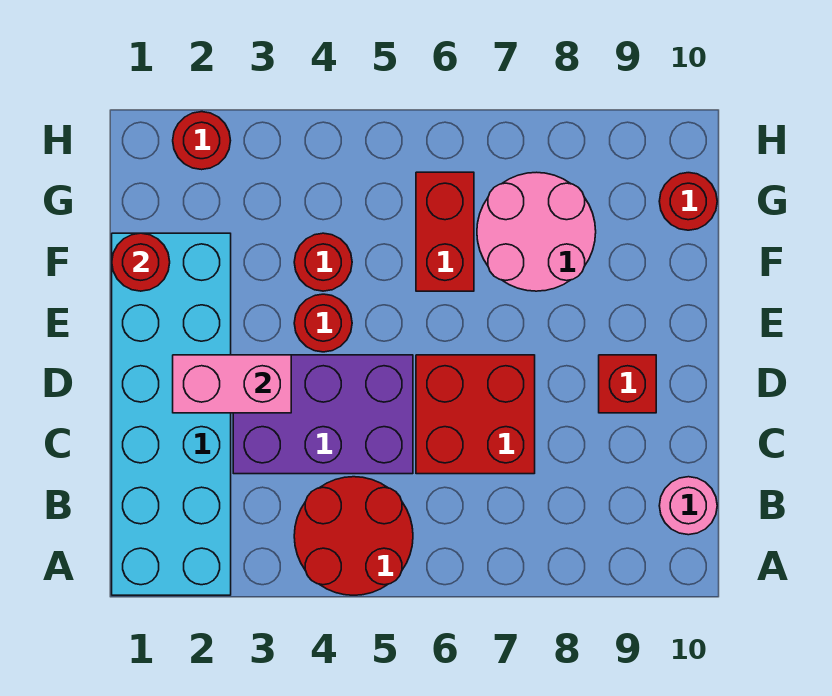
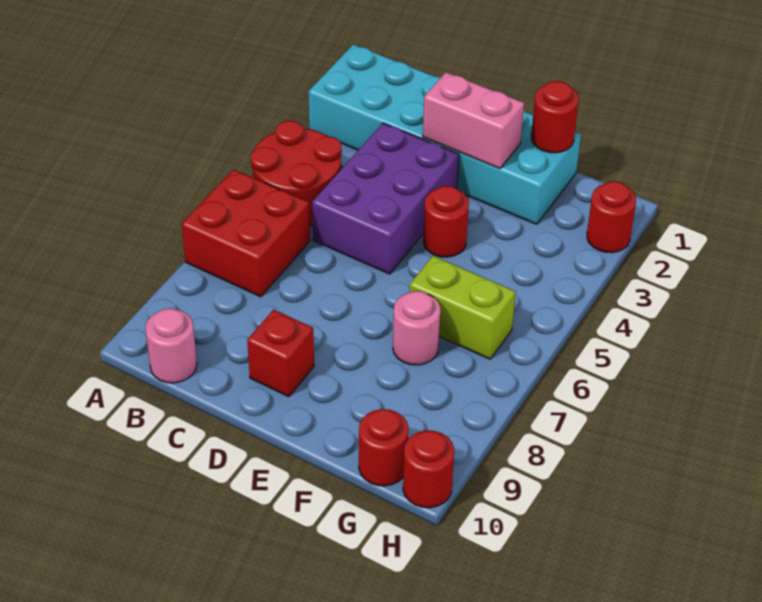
red brick C6:D7 level 1 -> red brick A6:B7 level 1
pink brick D2:D3 level 2 -> pink brick D2:E2 level 2
red round brick F4 level 1 -> red round brick H10 level 1
red brick F6:G6 level 1 -> lime brick F6:G6 level 1
pink round brick F7:G8 level 1 -> pink round brick F7 level 1

